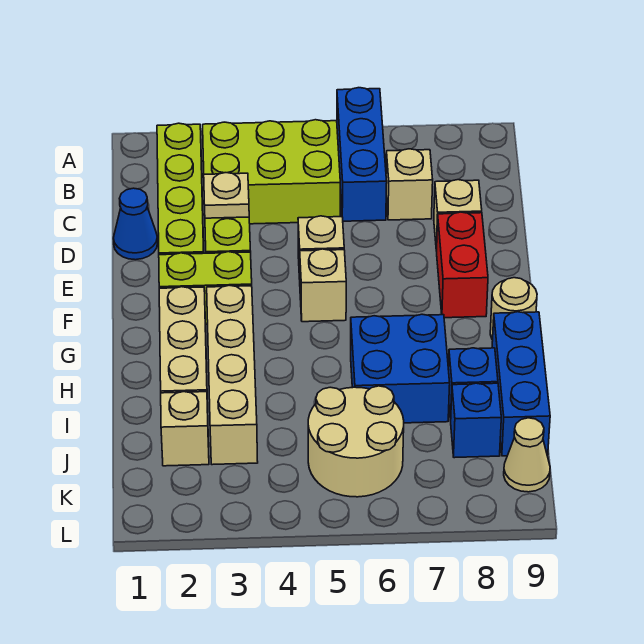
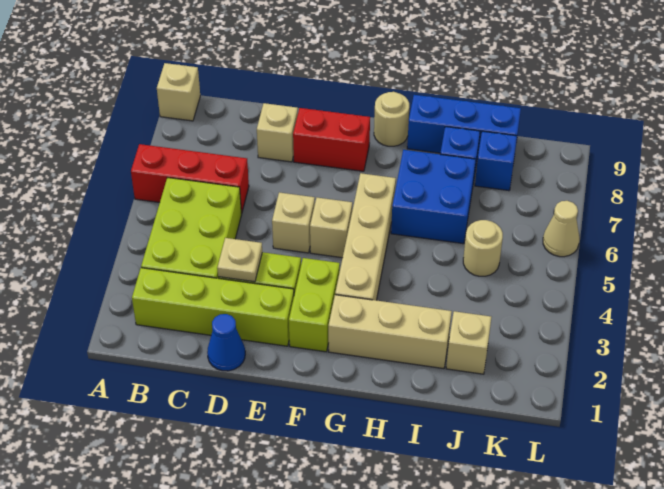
blue brick A6:C6 level 1 -> red brick A6:C6 level 1
tan brick C7 level 1 -> tan brick A9 level 1
tan brick G3:J3 level 1 -> tan brick G3:G6 level 1
tan round brick J5:K6 level 1 -> tan round brick J5 level 1
tan cone K9 level 1 -> tan cone L6 level 1

